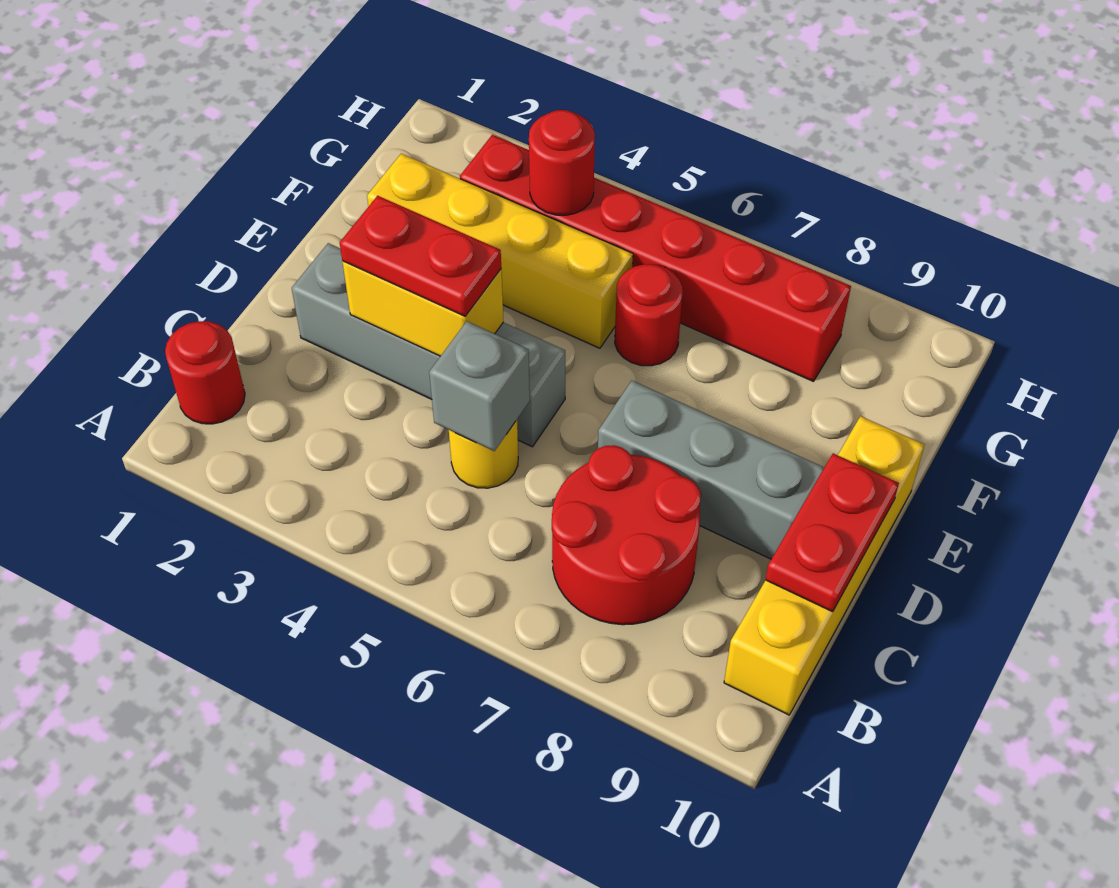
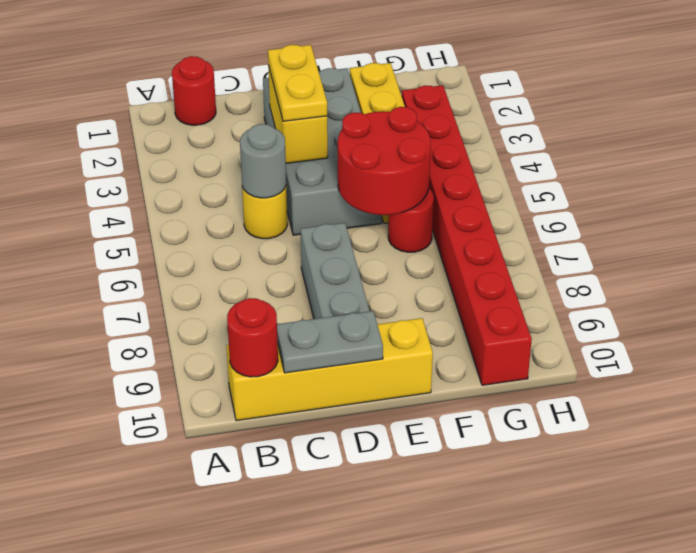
red round brick B7:C8 level 1 -> red round brick E5:F6 level 2
grey brick C5 level 2 -> grey round brick C5 level 2
red plate C10:D10 level 2 -> grey plate C10:D10 level 2
grey brick D2:D5 level 1 -> grey brick D2:E5 level 1
red plate D3:D4 level 3 -> yellow plate D3:D4 level 3
red brick G3:G8 level 1 -> red brick G3:G10 level 1
red round brick G4 level 2 -> red round brick B10 level 2

